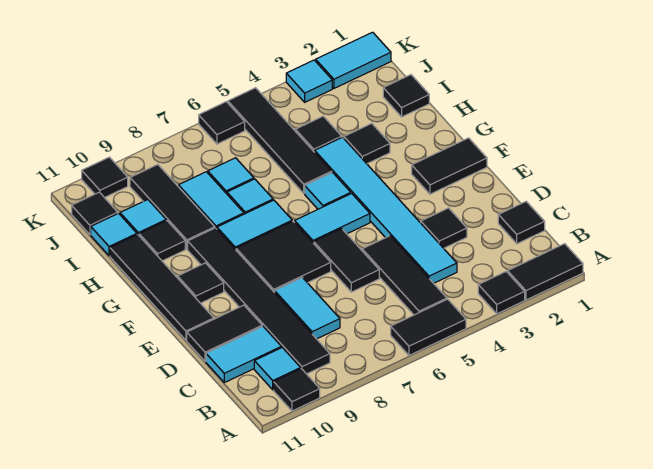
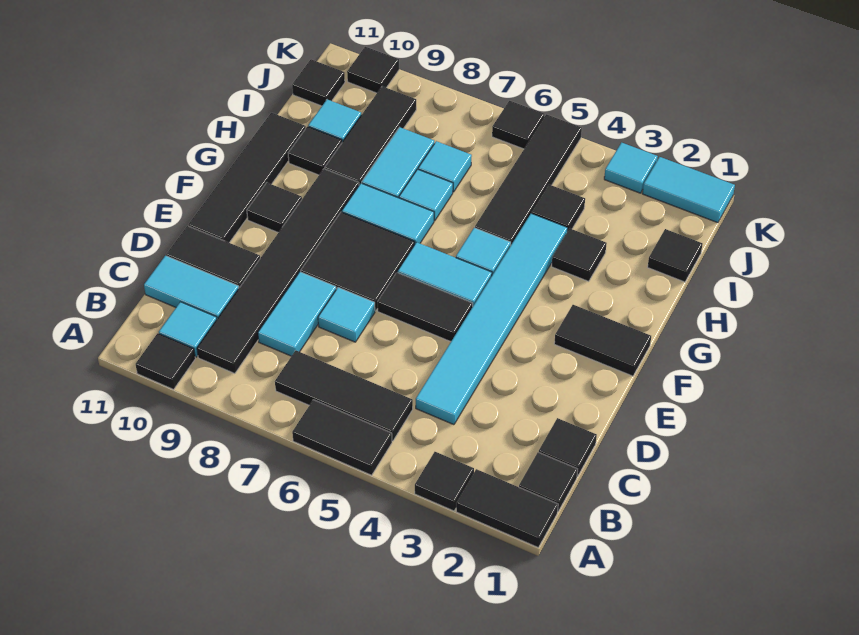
black tile B5:D5 level 1 -> black tile B5:B7 level 1
black tile D3 level 1 -> black tile B1 level 1
black tile D6:E6 level 1 -> black tile E5:E6 level 1
cyan tile I11 level 1 -> cyan tile D7 level 1

